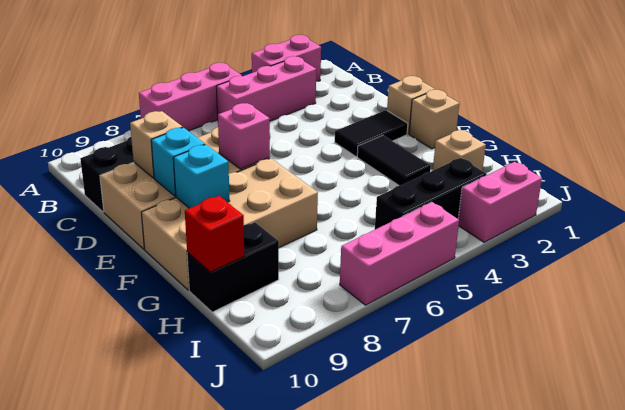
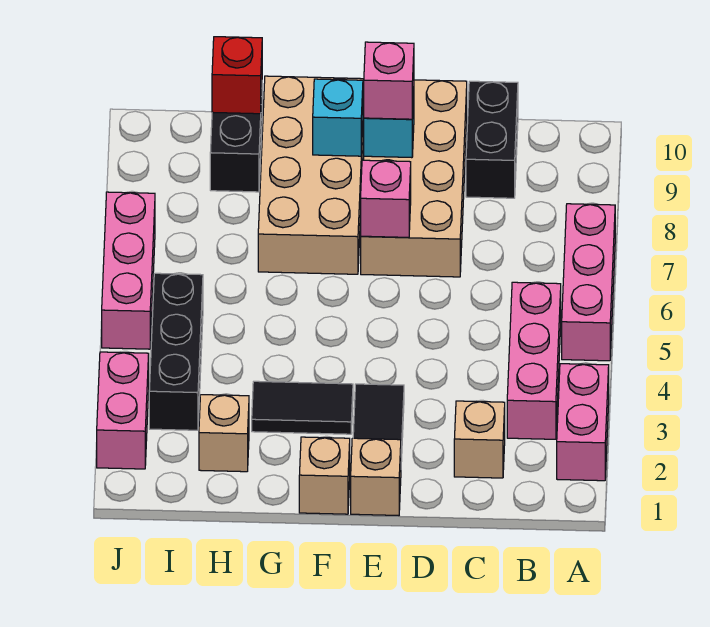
tan brick D9 level 2 -> tan brick C2 level 1
none -> pink brick E9 level 3

